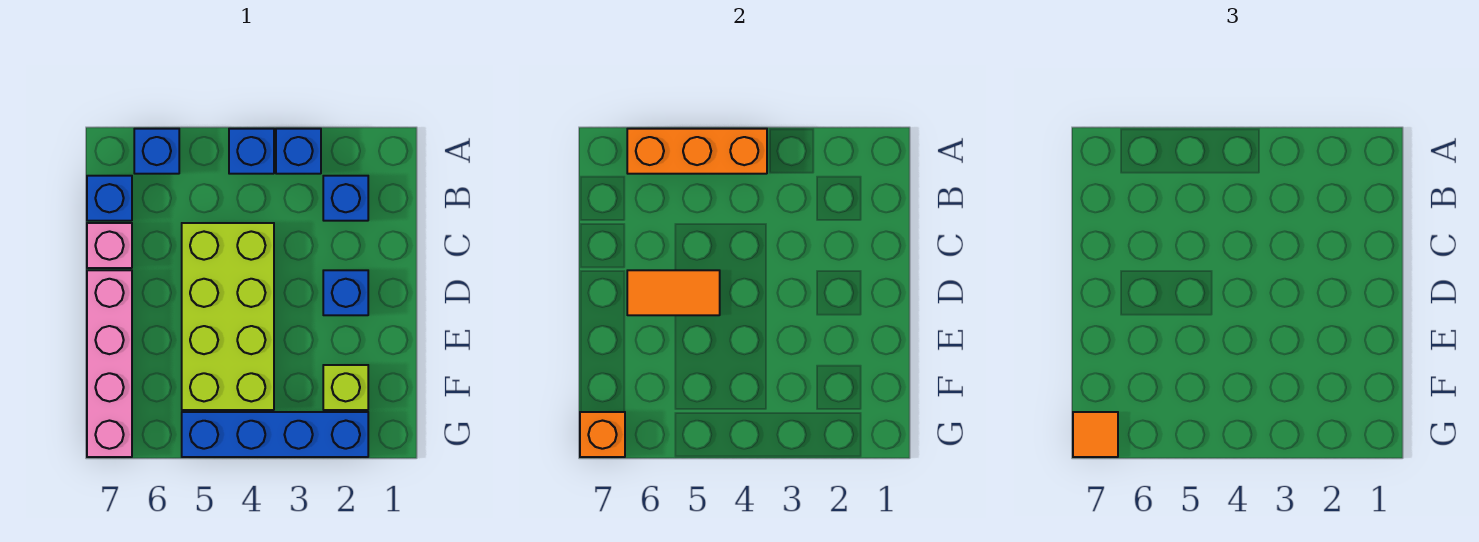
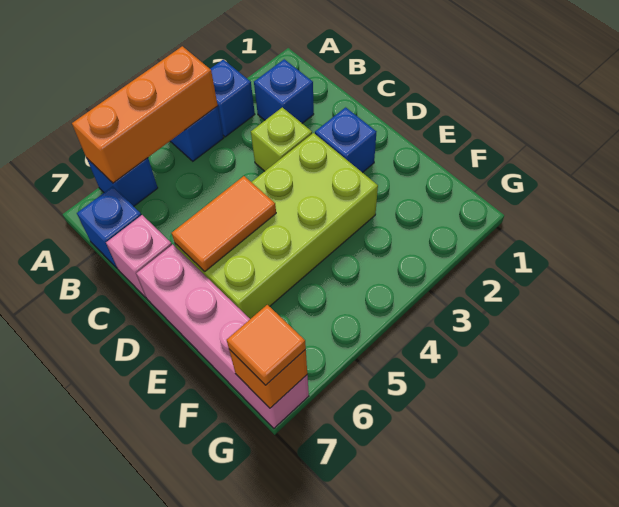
lime brick C4:F5 level 1 -> lime brick D3:E6 level 1
lime brick F2 level 1 -> lime brick C3 level 1
blue brick G2:G5 level 1 -> none

